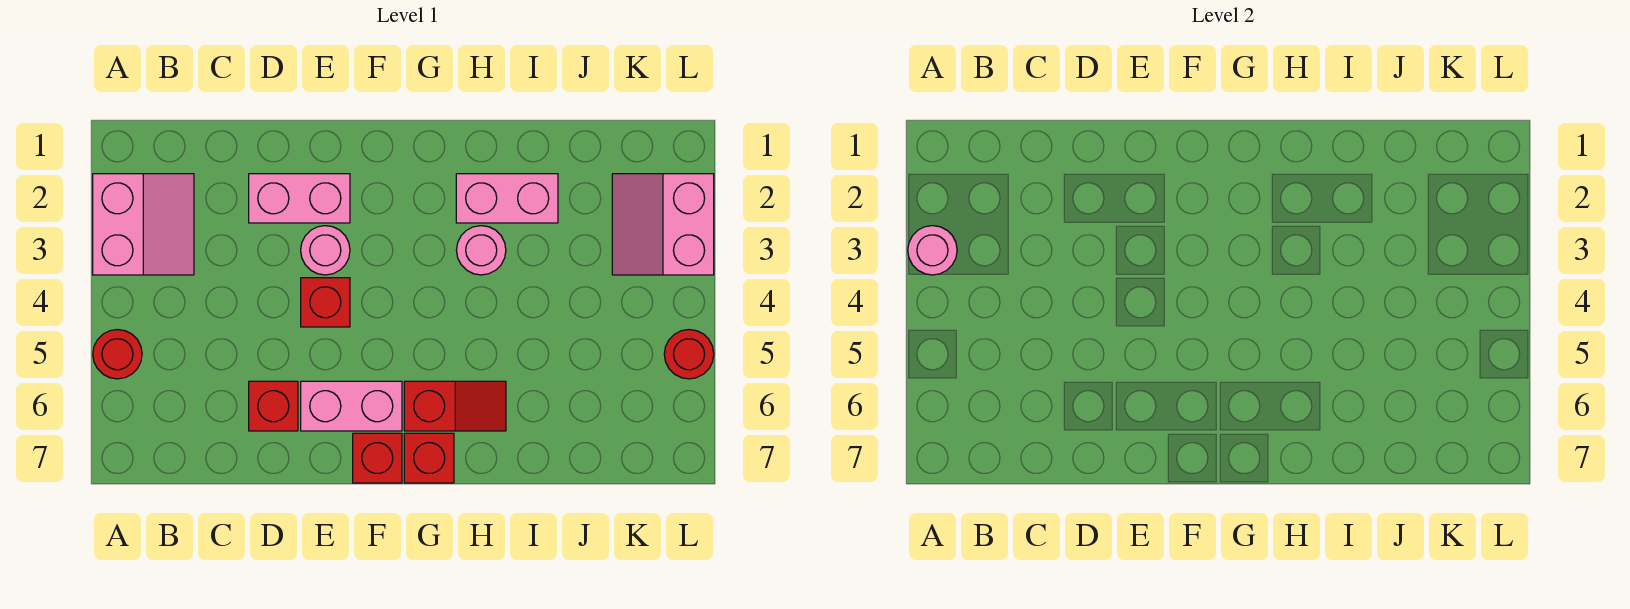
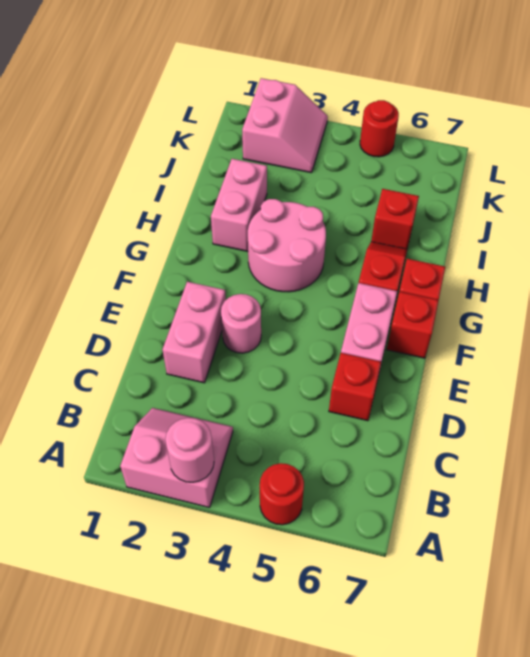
red brick E4 level 1 -> red brick I6 level 1
pink round brick H3 level 1 -> pink round brick G3:H4 level 1
pink slope K2:L3 level 1 top L -> pink slope K2:L3 level 1 top 2

